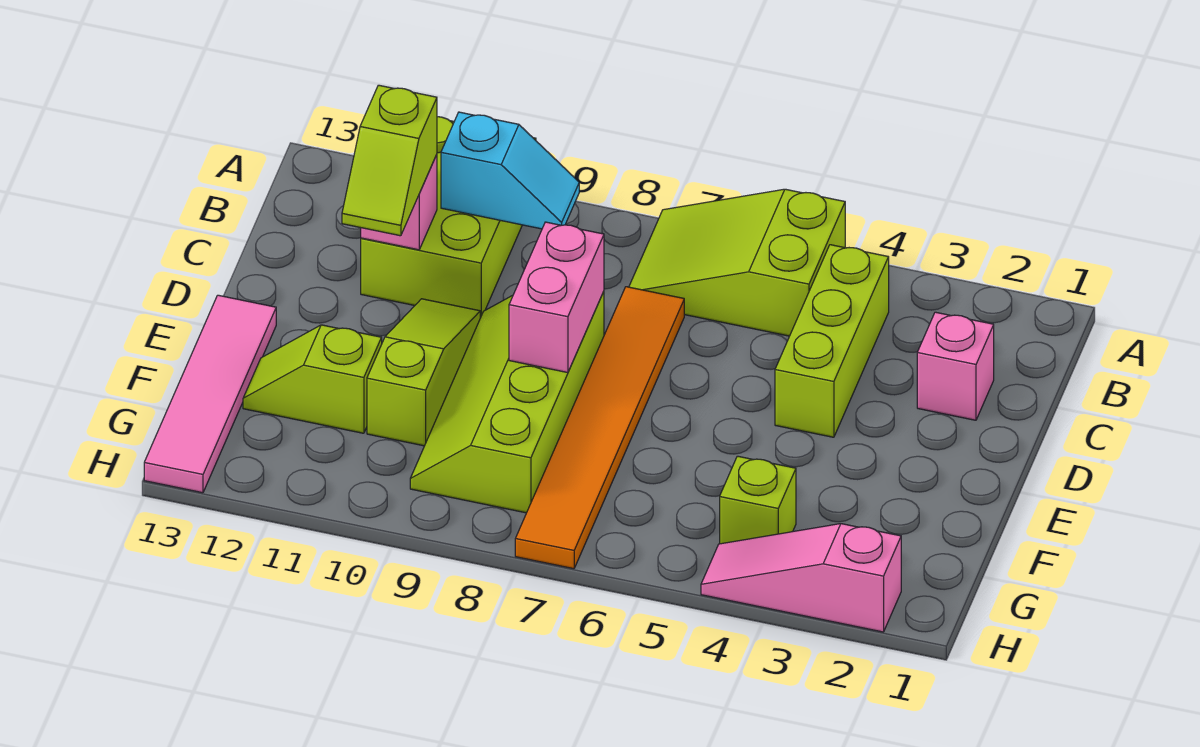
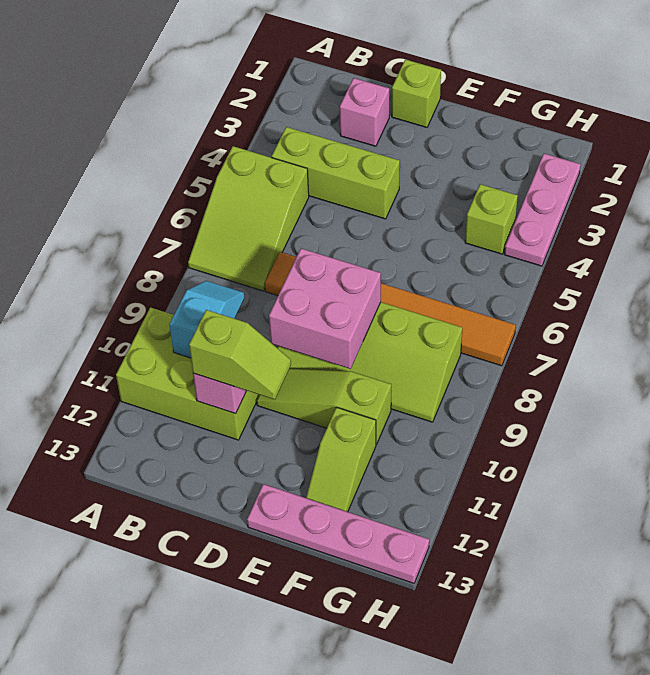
none -> lime brick D1 level 1
pink brick D8:E8 level 2 -> pink brick D8:E9 level 2
pink tile E13:H13 level 1 -> pink plate E13:H13 level 1
pink slope H2:H4 level 1 top 2 -> pink plate H2:H4 level 1

